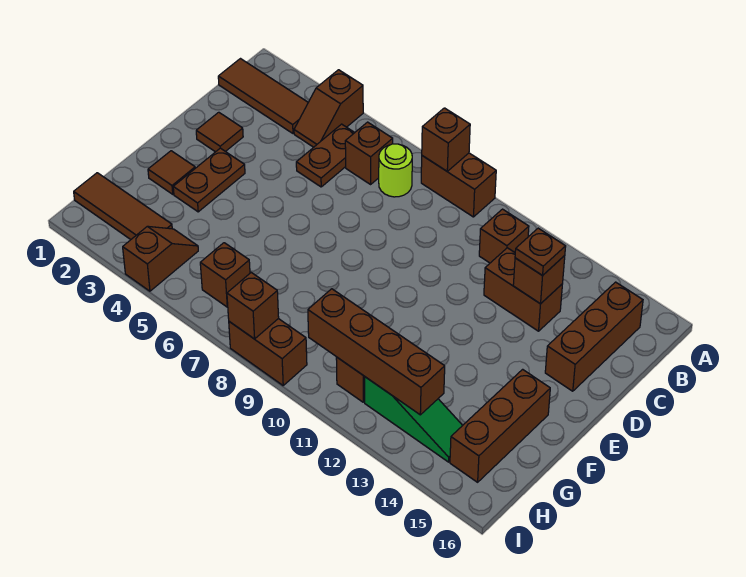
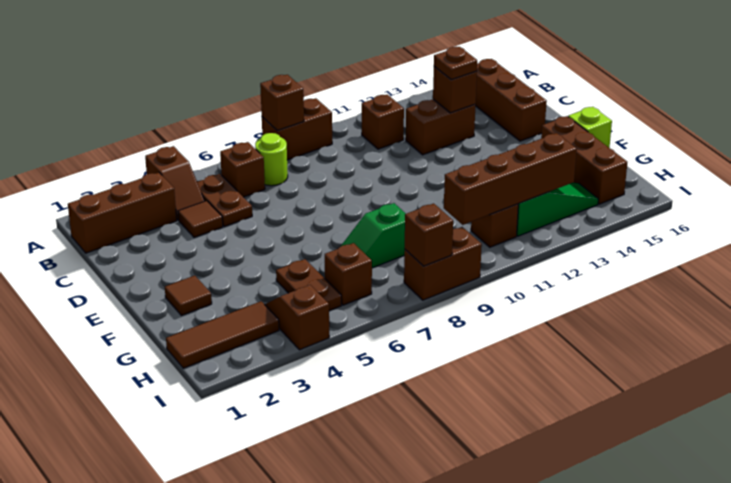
brown tile B1:B3 level 1 -> brown brick B1:B3 level 1
brown tile D2 level 1 -> brown tile C4 level 1
brown plate E3:F3 level 1 -> brown plate G5:H5 level 1
none -> lime brick F16 level 1
none -> green slope G7:G8 level 1 top 8

